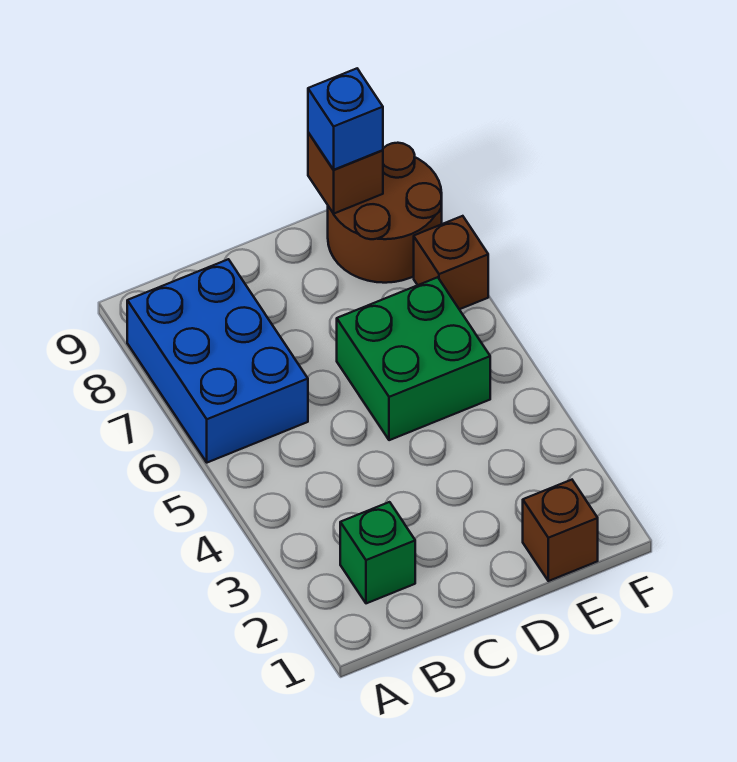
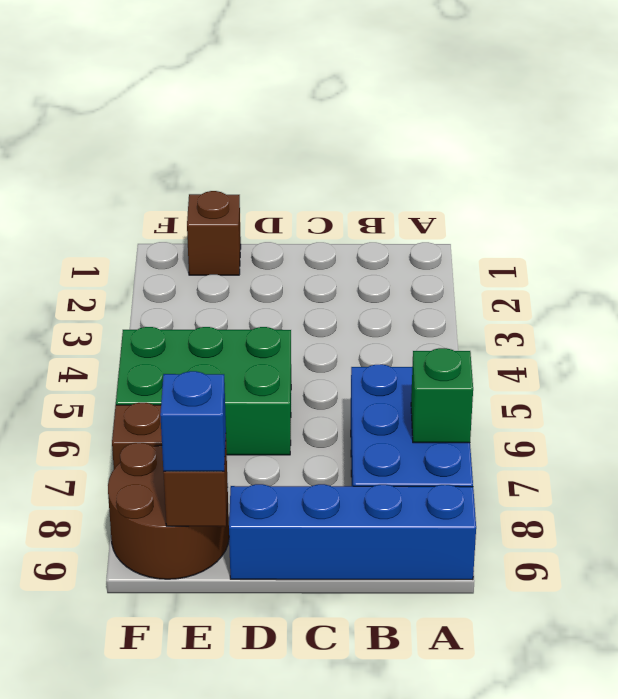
none -> blue brick A9:D9 level 1
green brick B2 level 1 -> green brick A7 level 2
green brick D5:E6 level 1 -> green brick D5:F6 level 1

